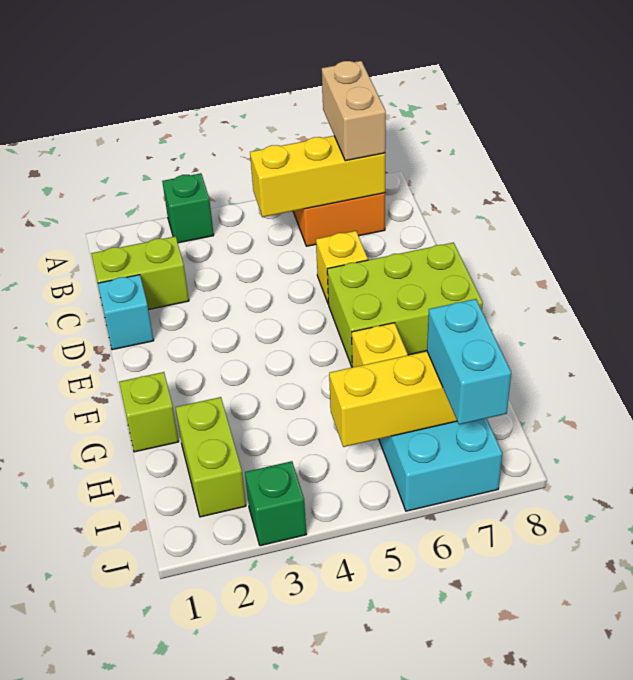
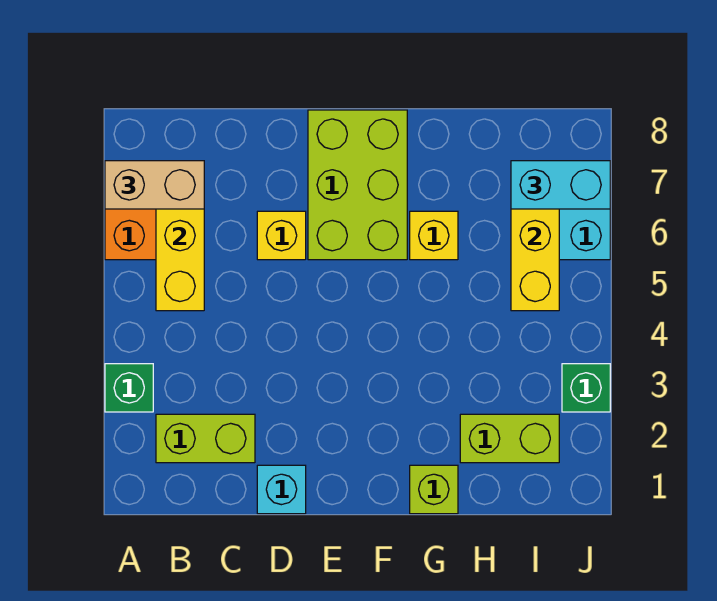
lime brick C1:C2 level 1 -> lime brick B2:C2 level 1

